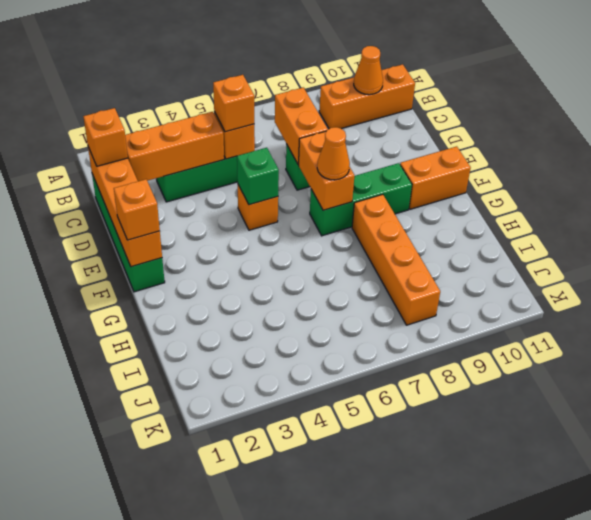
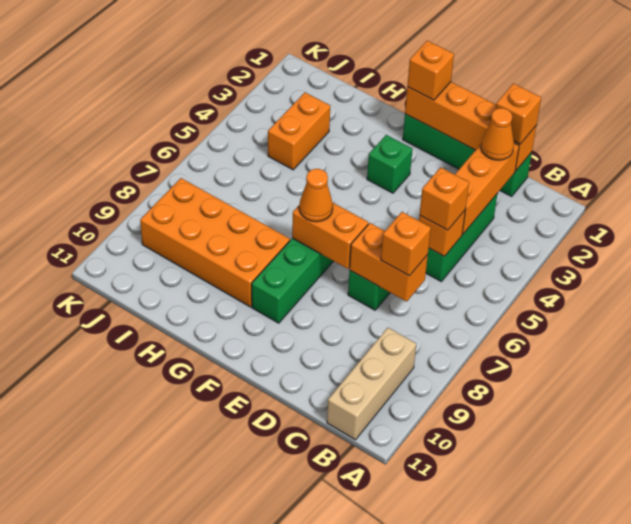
orange brick B9:B11 level 1 -> tan brick B9:B11 level 1
orange cone B10 level 2 -> orange cone C2 level 3
orange brick E5 level 1 -> orange brick C7 level 3
green brick E5 level 2 -> green brick F3 level 1
orange brick F10:F11 level 1 -> orange brick I3:I4 level 1
orange brick G8:J8 level 1 -> orange brick G8:J9 level 1

